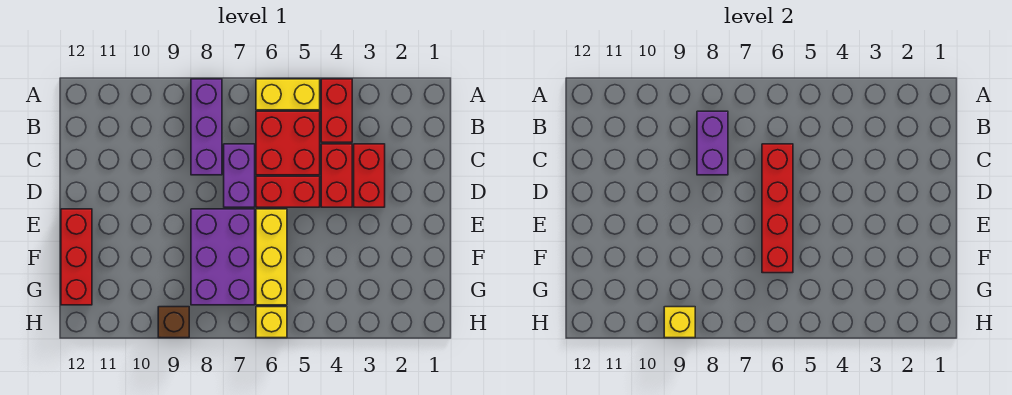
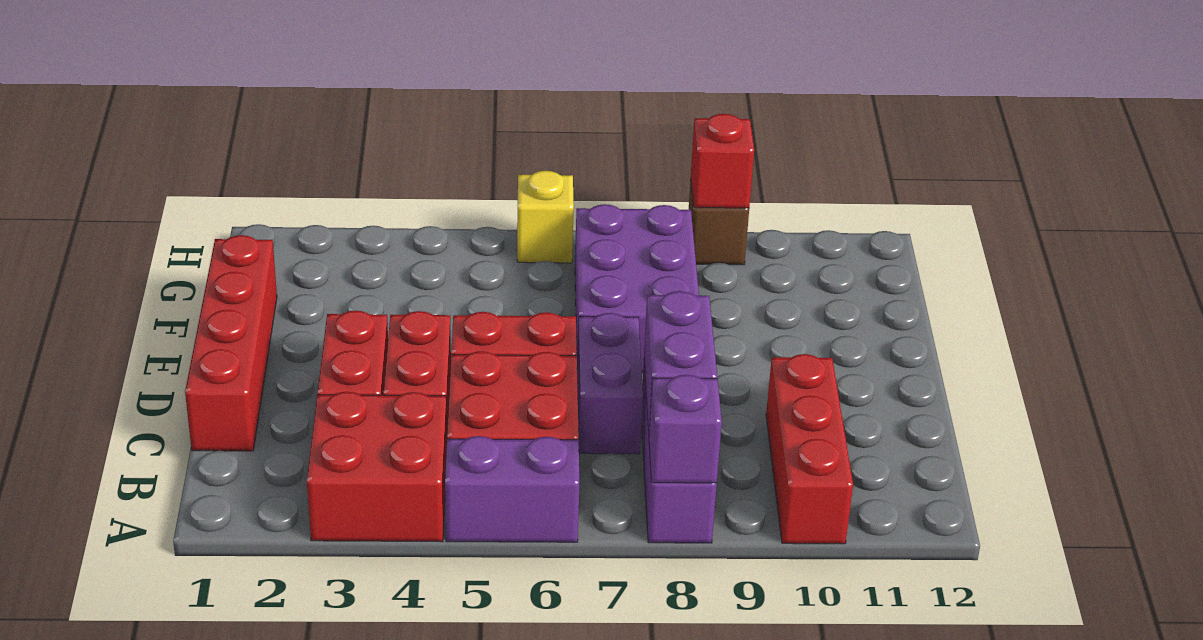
red brick A4:B4 level 1 -> red brick A3:B4 level 1
yellow brick A5:A6 level 1 -> purple brick A5:A6 level 1
none -> purple brick A8 level 2
red brick C6:F6 level 2 -> red brick C1:F1 level 1
yellow brick E6:G6 level 1 -> none
red brick E12:G12 level 1 -> red brick A10:C10 level 1
yellow brick H9 level 2 -> red brick H9 level 2

